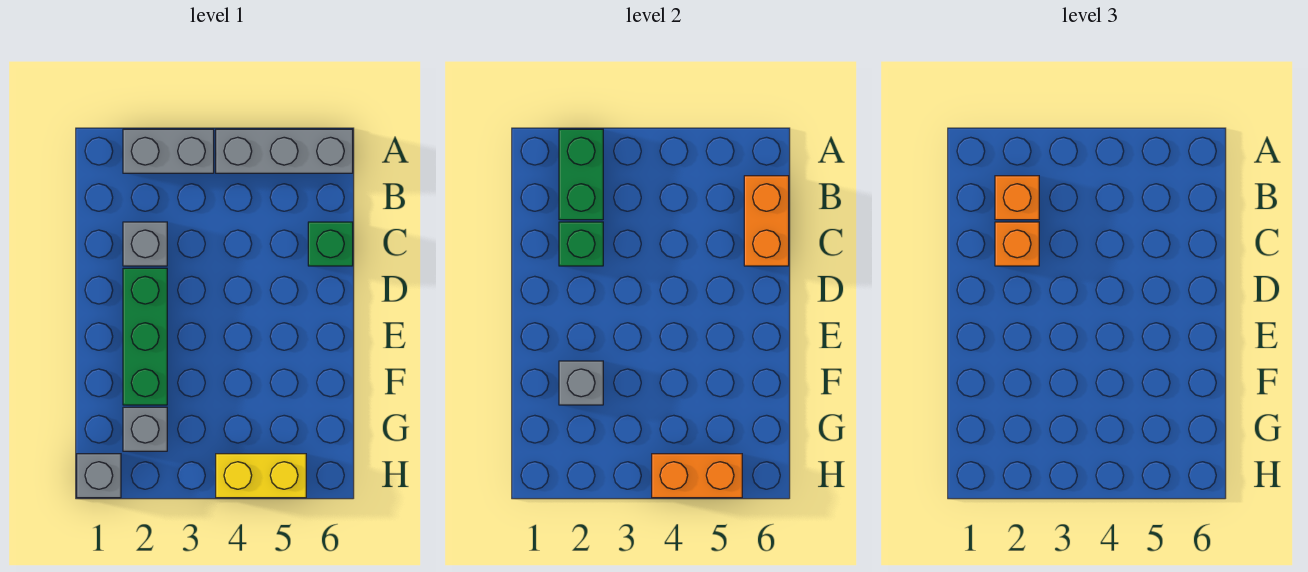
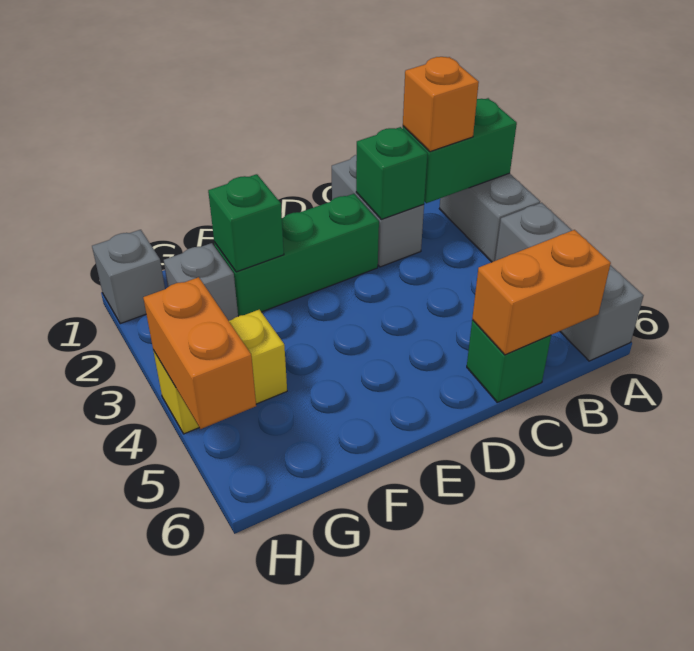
grey brick C2 level 1 -> grey brick C1:C2 level 1
orange brick C2 level 3 -> none
grey brick F2 level 2 -> green brick F2 level 2
yellow brick H4:H5 level 1 -> yellow brick G4:H4 level 1

